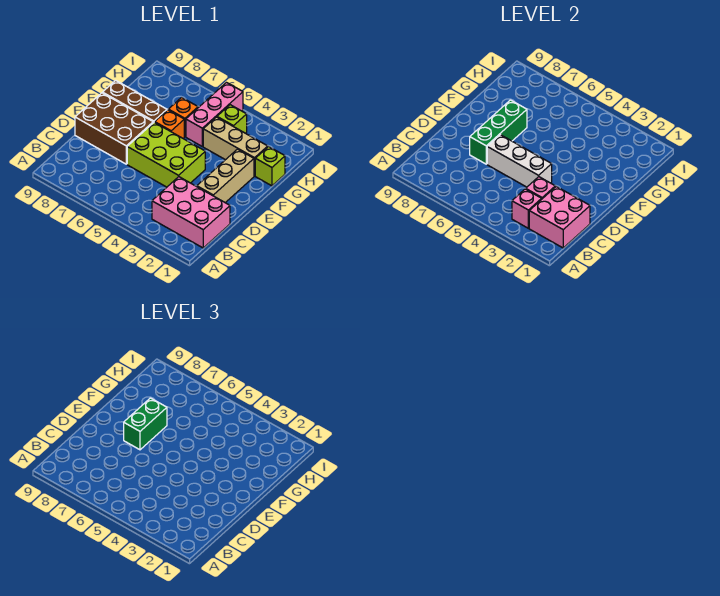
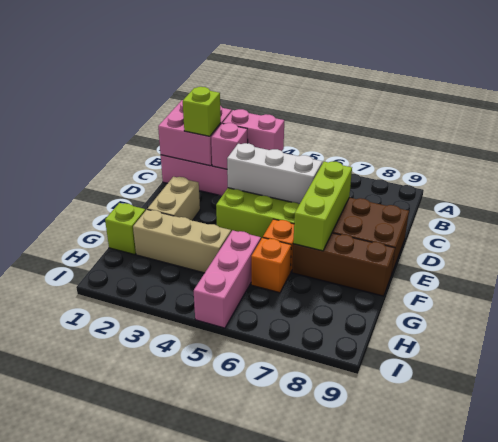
pink brick B3 level 2 -> pink brick B3:B4 level 2
tan brick D2:F2 level 1 -> tan brick E2:F2 level 1
green brick D7:F7 level 2 -> lime brick D7:F7 level 2
green brick E7:F7 level 3 -> none
lime brick H4 level 1 -> lime brick C2 level 3

